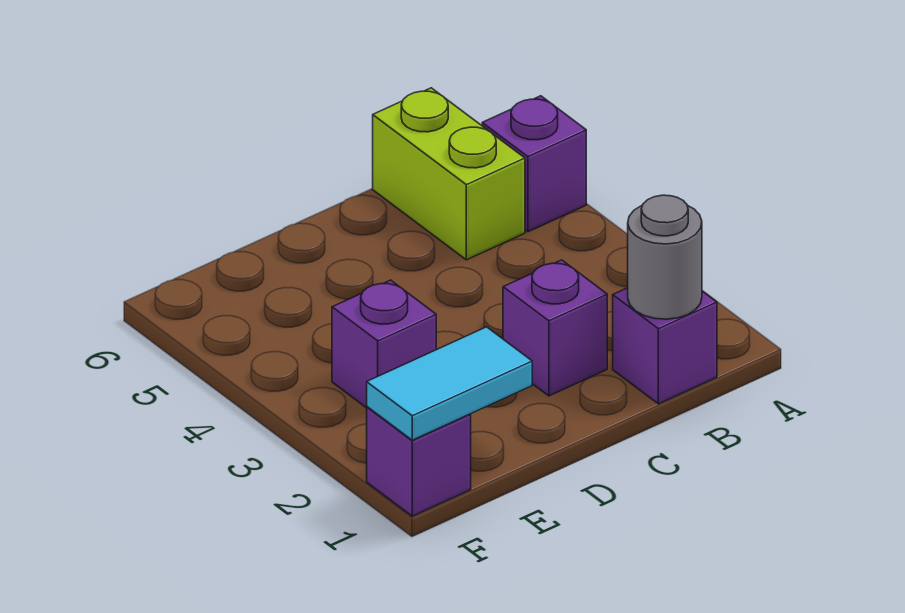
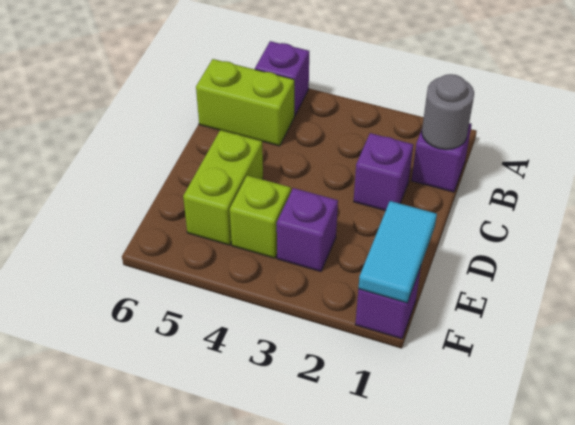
none -> lime brick D5:E5 level 1
none -> lime brick E4 level 1

